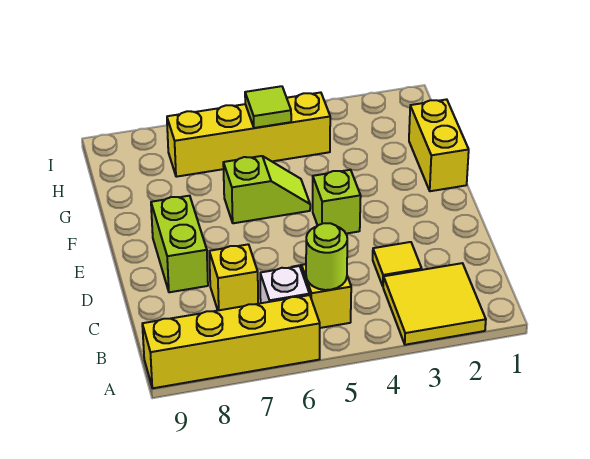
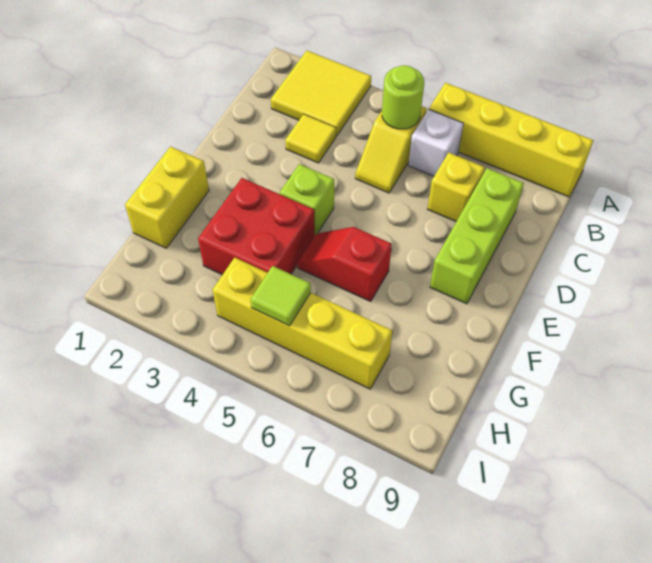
lime brick D8:E8 level 1 -> lime brick C8:E8 level 1
none -> red brick F3:G4 level 1
lime slope F5:F6 level 1 top 6 -> red slope F5:F6 level 1 top 6

